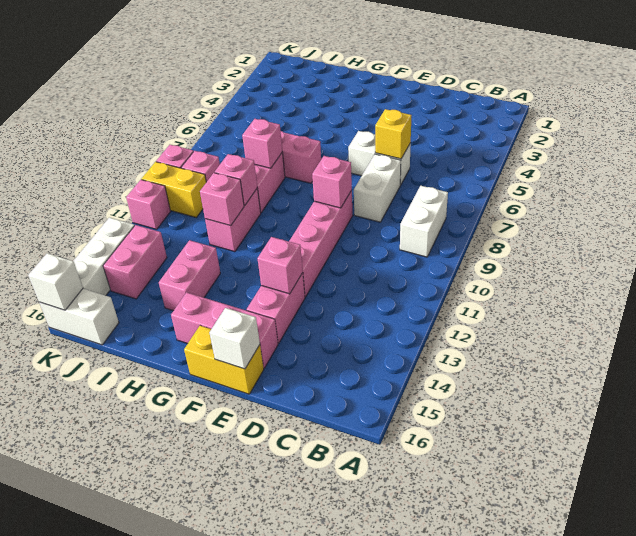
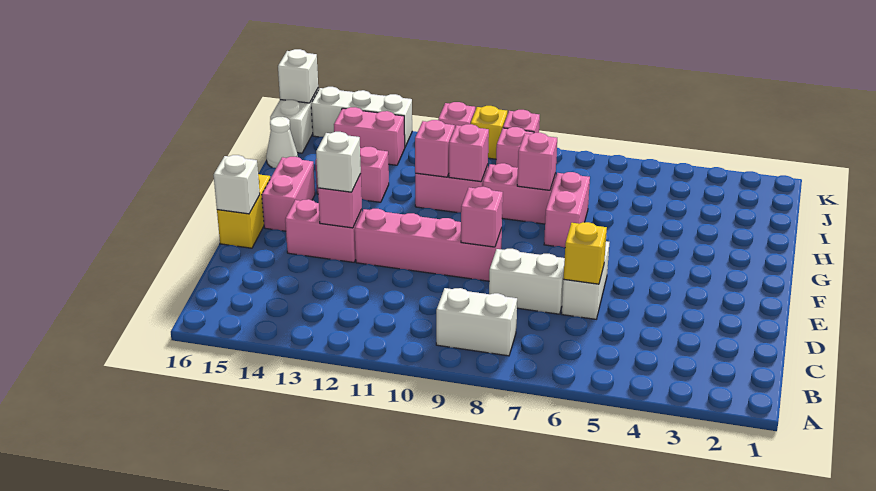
none -> white brick E13 level 3
pink brick E15:G15 level 1 -> pink brick F15:G15 level 1
none -> white cone I16 level 1
yellow brick J10:K10 level 1 -> yellow brick K10 level 1

